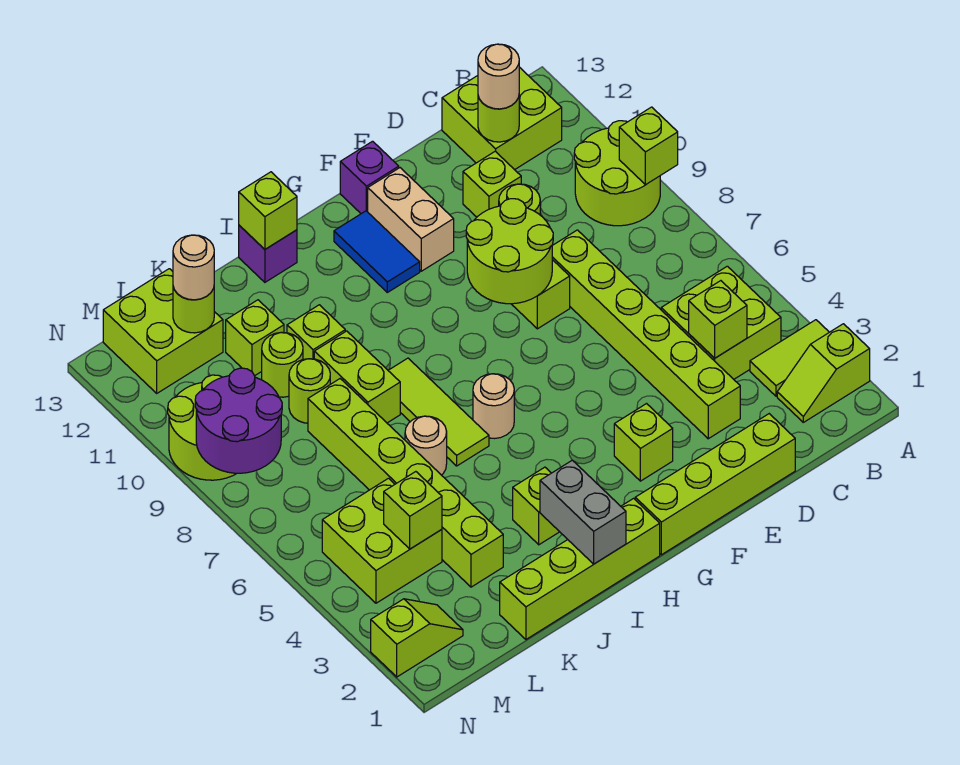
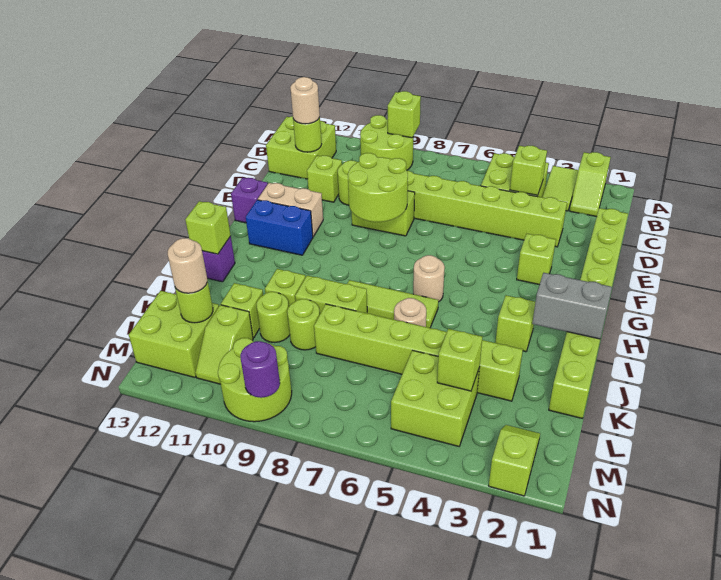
blue tile G11:G12 level 1 -> blue brick G11:G12 level 1
none -> lime slope L11:M11 level 1 top L
purple round brick M8:N9 level 2 -> purple round brick N9 level 2

